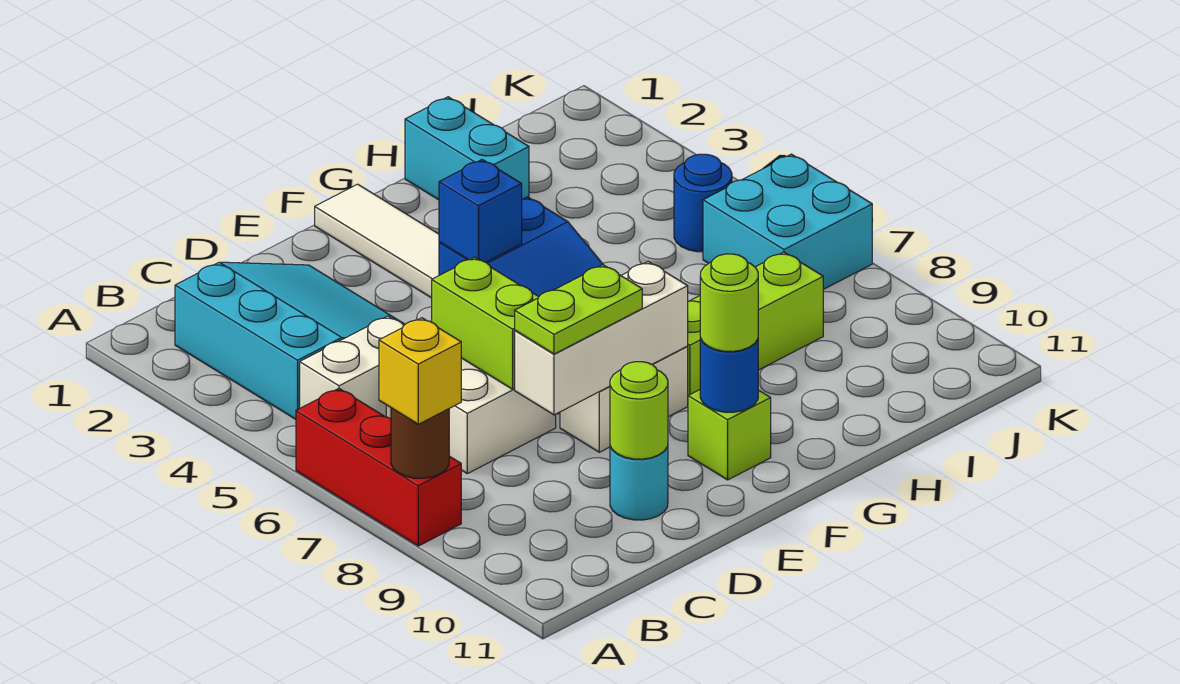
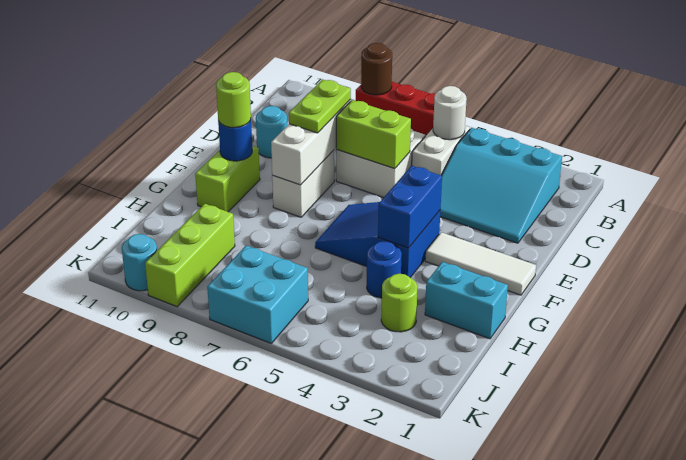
yellow brick A8 level 3 -> none
none -> white round brick B5 level 2
lime round brick D10 level 2 -> lime round brick I3 level 1
blue brick F4 level 2 -> blue brick F4:G4 level 2
lime brick F10 level 1 -> lime brick F10:G10 level 1
lime brick G8:I8 level 1 -> lime brick I9:K9 level 1
blue round brick J5 level 1 -> blue round brick H4 level 1
none -> cyan round brick K10 level 1

